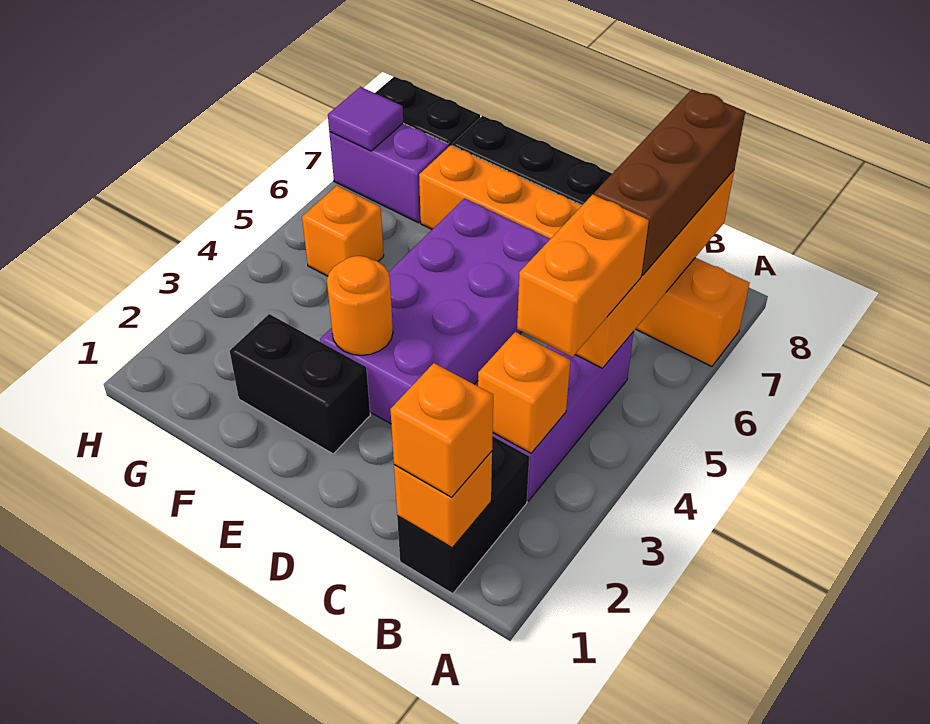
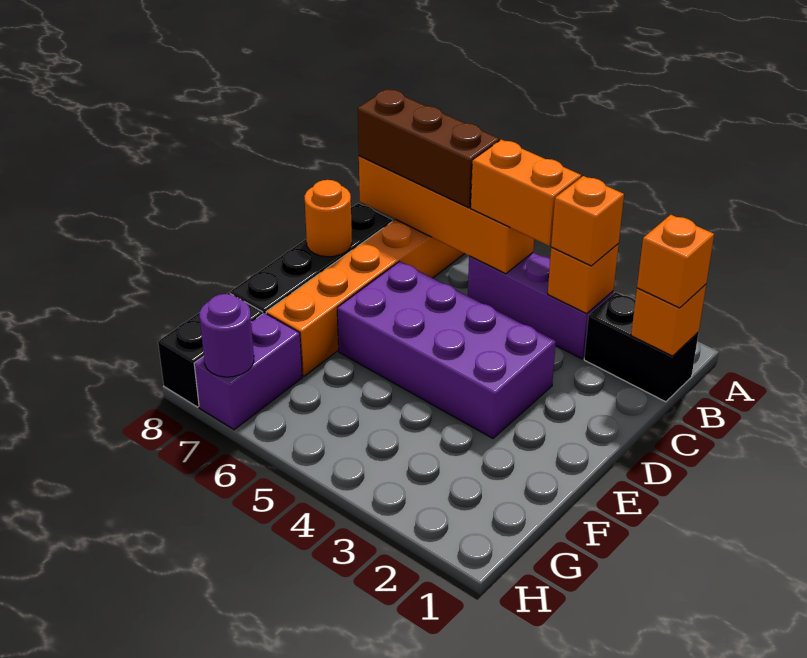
black brick E2:F2 level 1 -> none
orange round brick E3 level 2 -> orange round brick D8 level 2
orange brick G5 level 1 -> orange brick B3 level 3
purple tile H7 level 2 -> purple round brick H7 level 2

